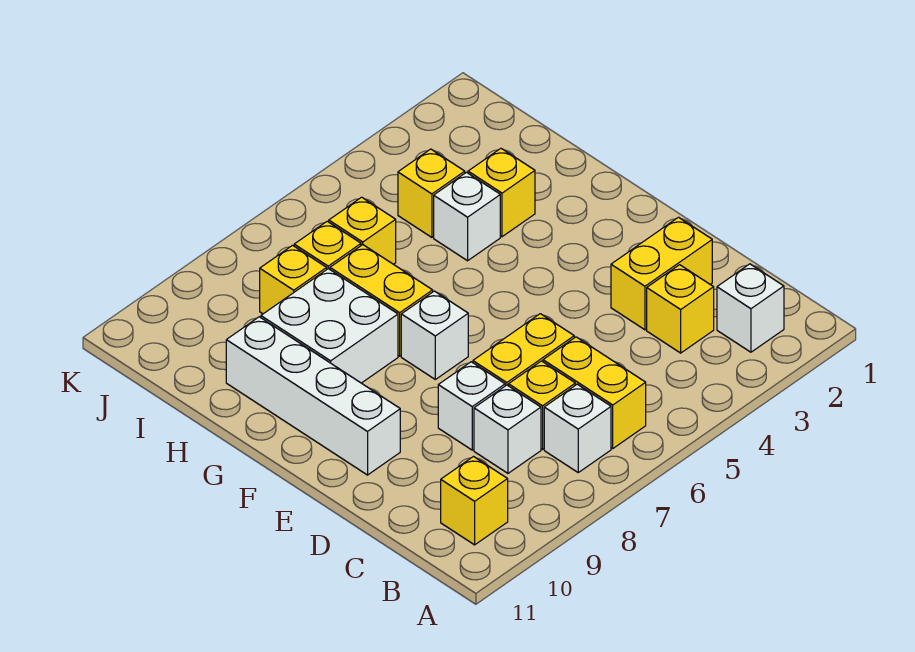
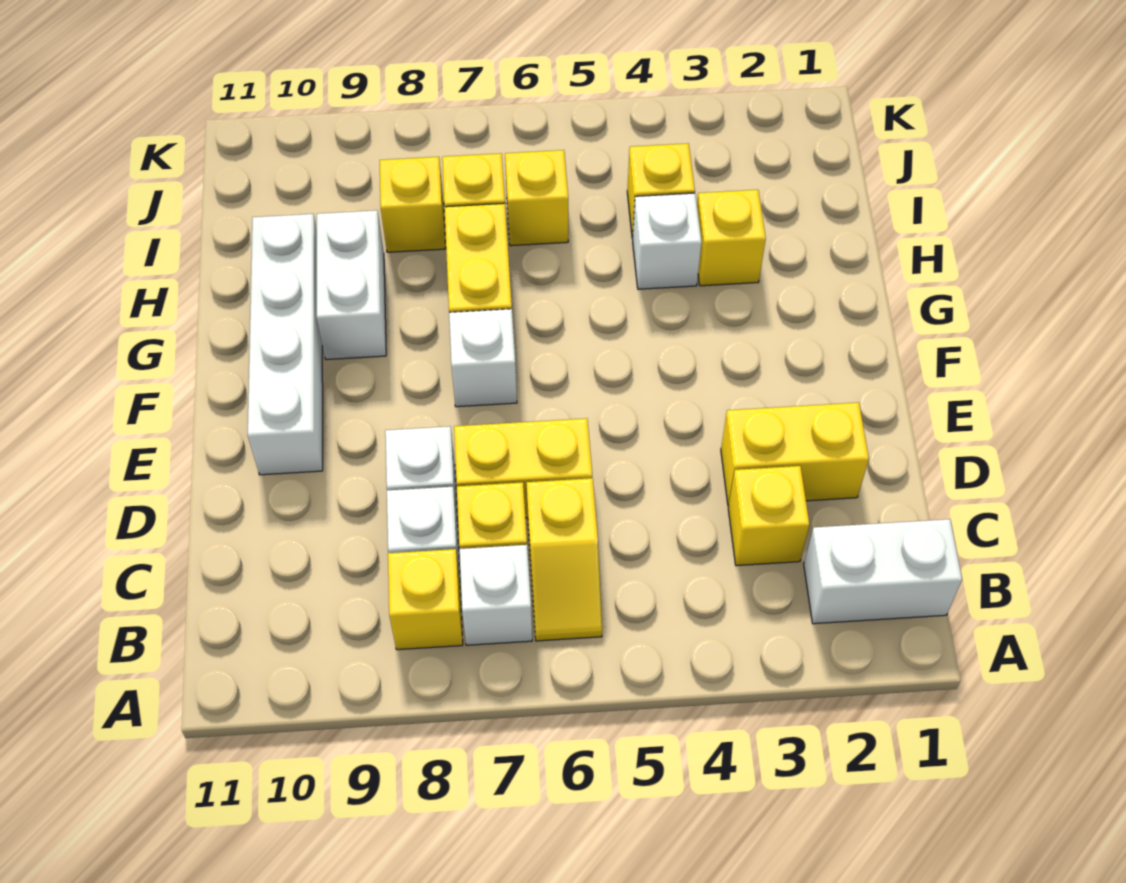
white brick B2 level 1 -> white brick B1:B2 level 1
yellow brick B6:C6 level 1 -> yellow slope B6:C6 level 1 top C
yellow brick B10 level 1 -> yellow brick B8 level 1
white brick G8:H9 level 1 -> white brick G9:H9 level 1

